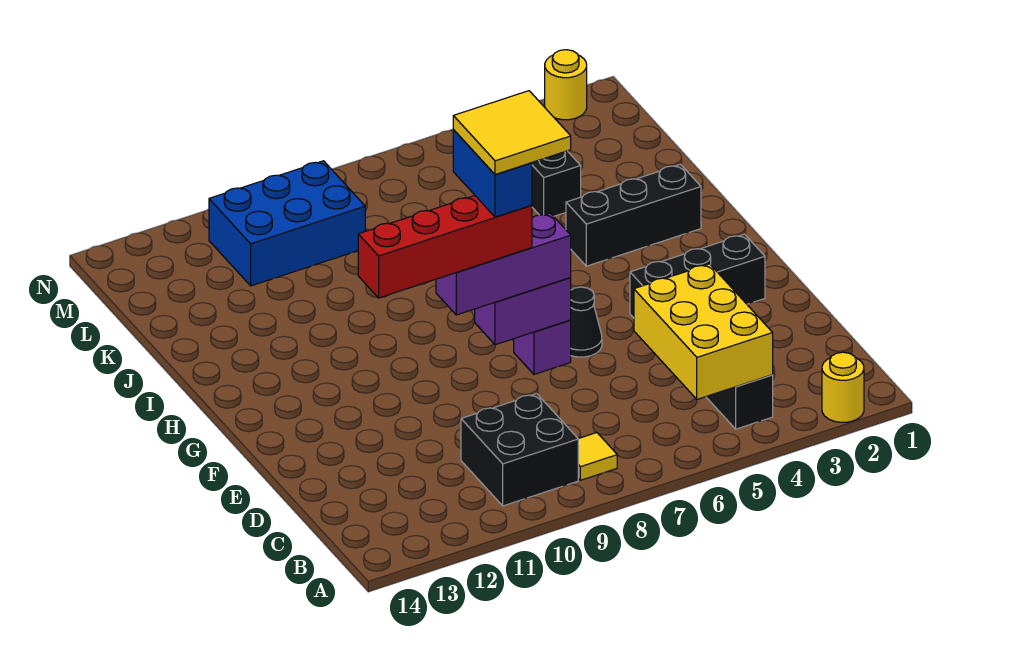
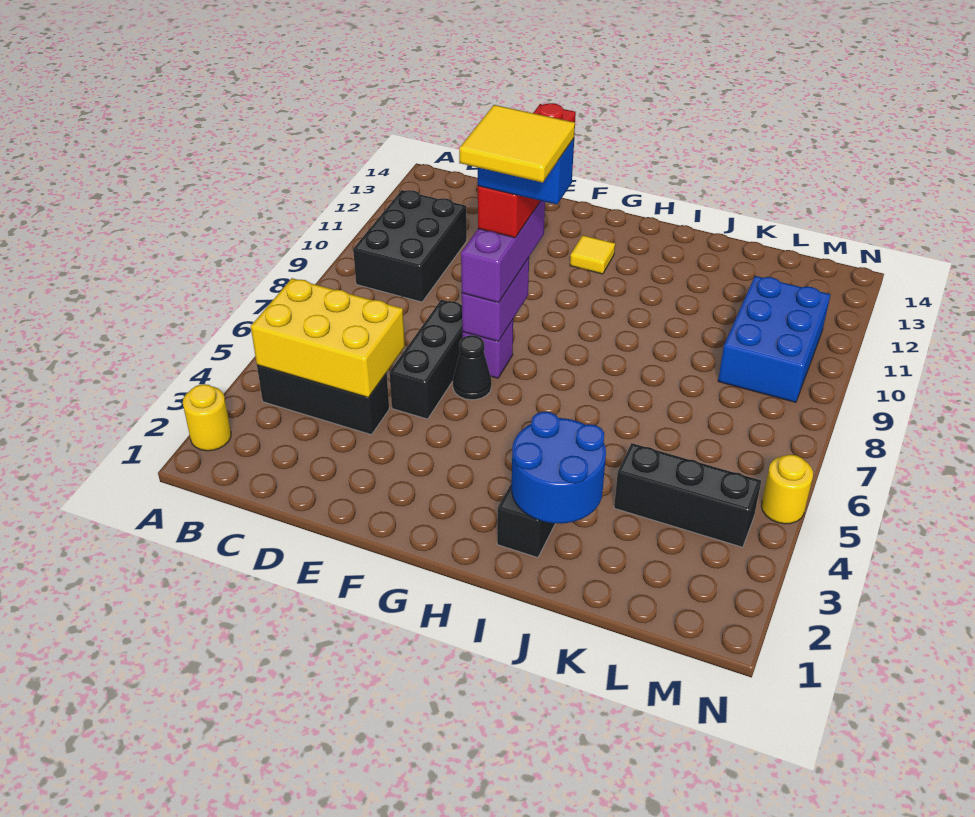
yellow tile B8 level 1 -> yellow tile G12 level 1
black brick B9:C10 level 1 -> black brick B9:C11 level 1
black brick F2:F4 level 1 -> black brick E5:E7 level 1
none -> blue round brick I2:J3 level 2
yellow round brick N2 level 1 -> yellow round brick N5 level 1

